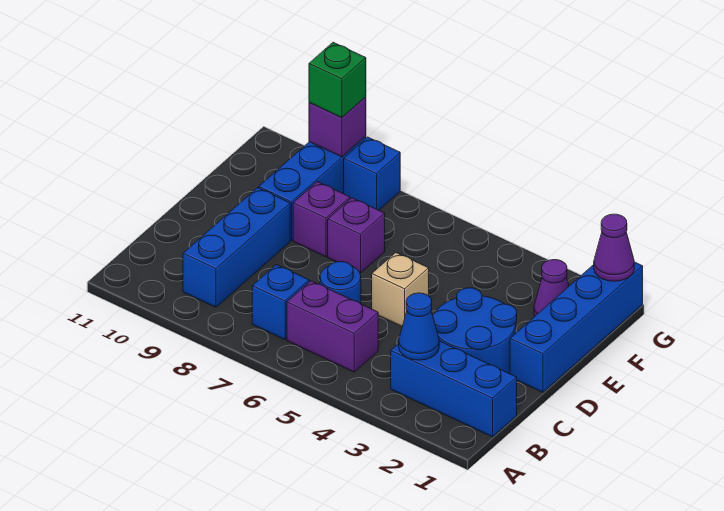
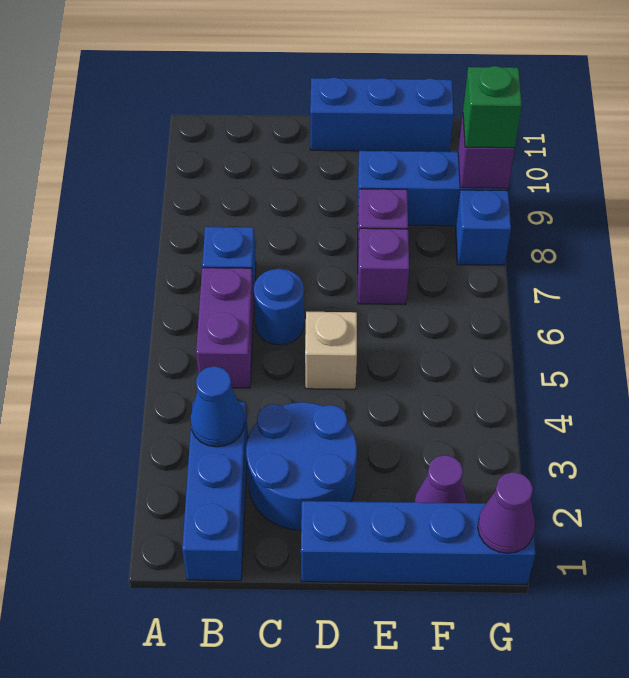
blue brick B9:D9 level 1 -> blue brick D11:F11 level 1

